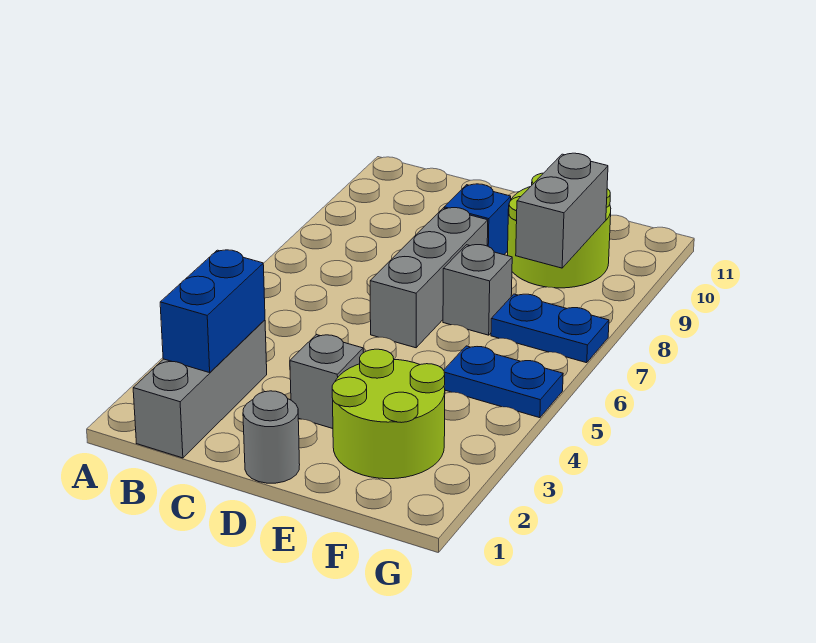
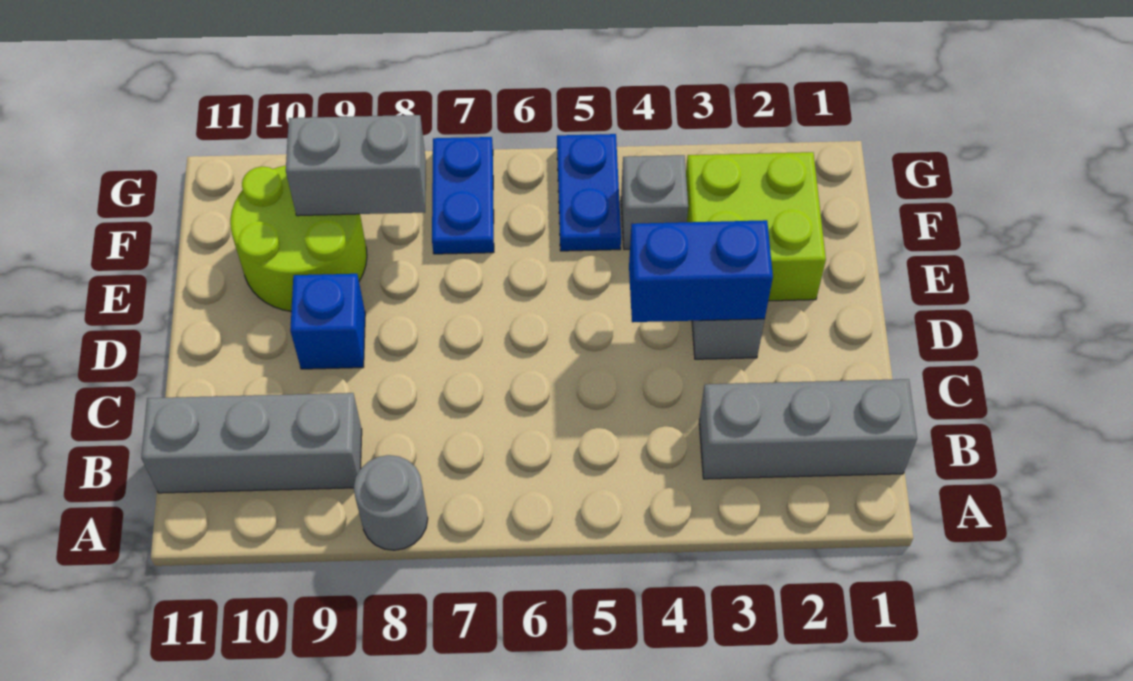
blue brick B2:B3 level 2 -> blue brick D3:D4 level 2
grey round brick D1 level 1 -> grey round brick A8 level 1
grey brick D6:D8 level 1 -> grey brick B9:B11 level 1
lime round brick E2:F3 level 1 -> lime brick E2:F3 level 1
grey brick E7 level 1 -> grey brick F4 level 1

